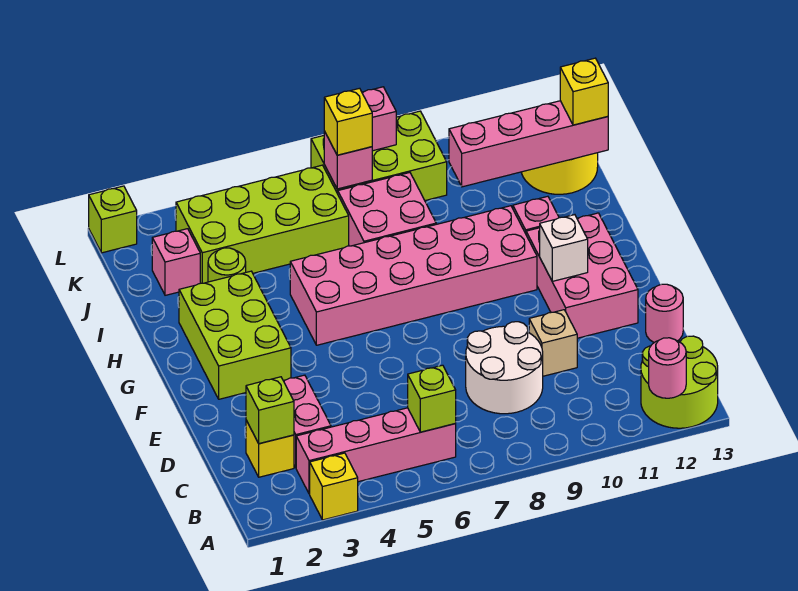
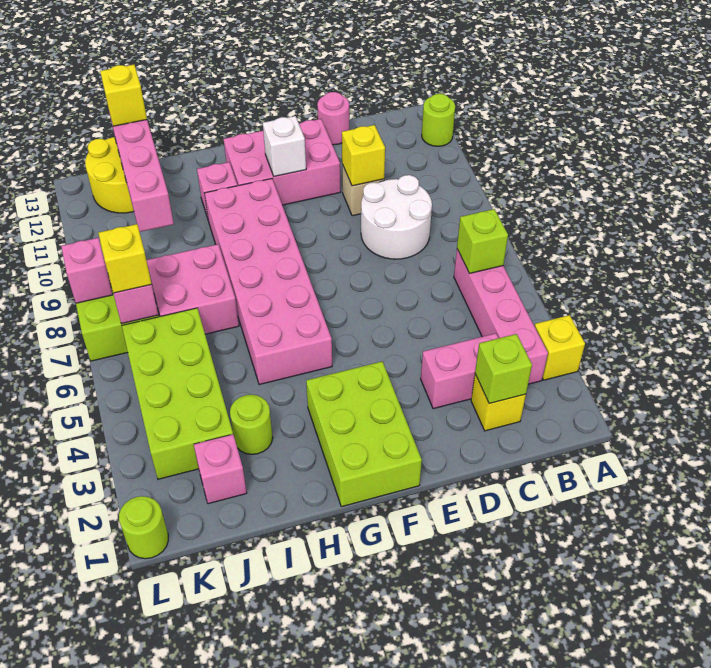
lime round brick A12:B13 level 1 -> lime round brick A12 level 1
pink round brick A12 level 2 -> none
none -> yellow brick D10 level 2
lime brick F2:H3 level 1 -> lime brick F1:G3 level 1
lime brick L1 level 1 -> lime round brick L1 level 1

